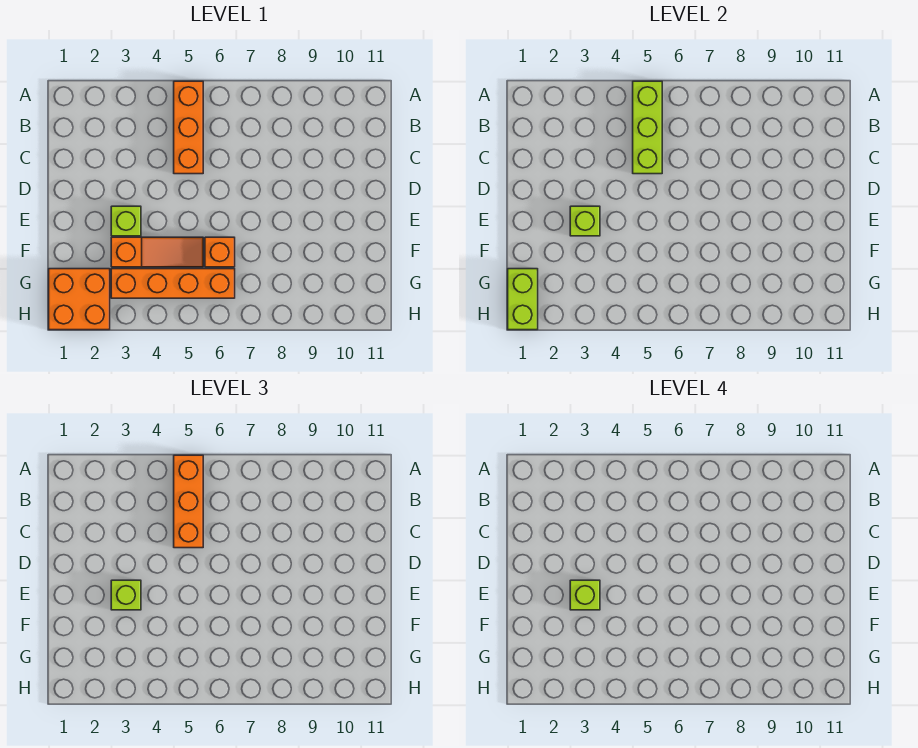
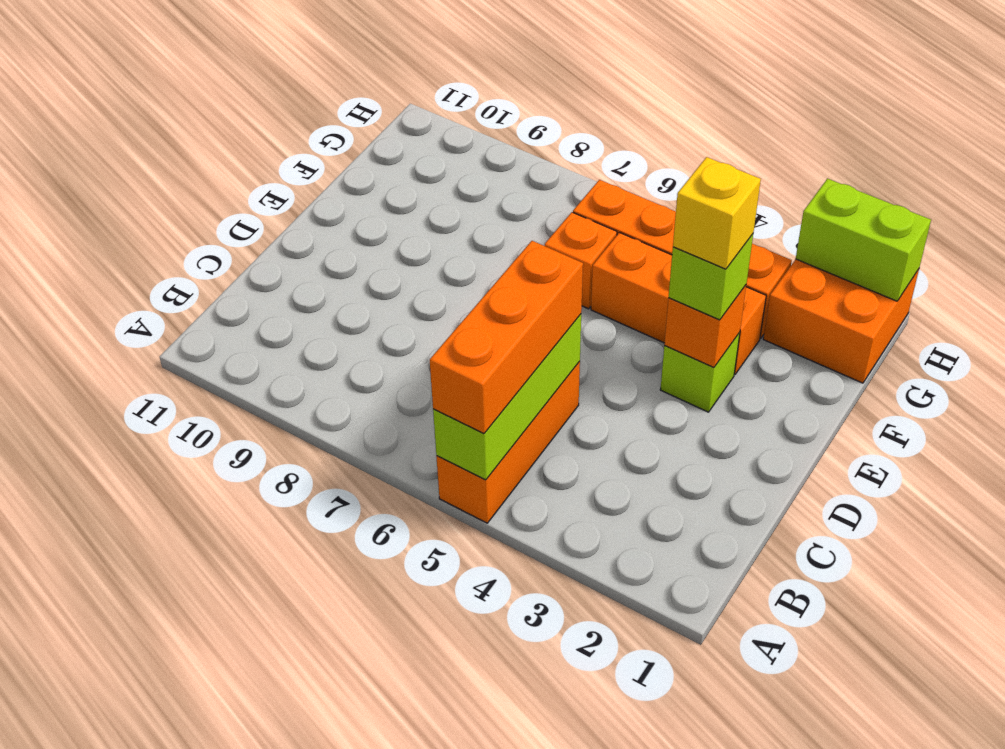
lime brick E3 level 2 -> orange brick E3 level 2
lime brick E3 level 4 -> yellow brick E3 level 4
orange slope F3:F5 level 1 top 3 -> orange brick F3:F5 level 1
lime brick G1:H1 level 2 -> lime brick H1:H2 level 2

